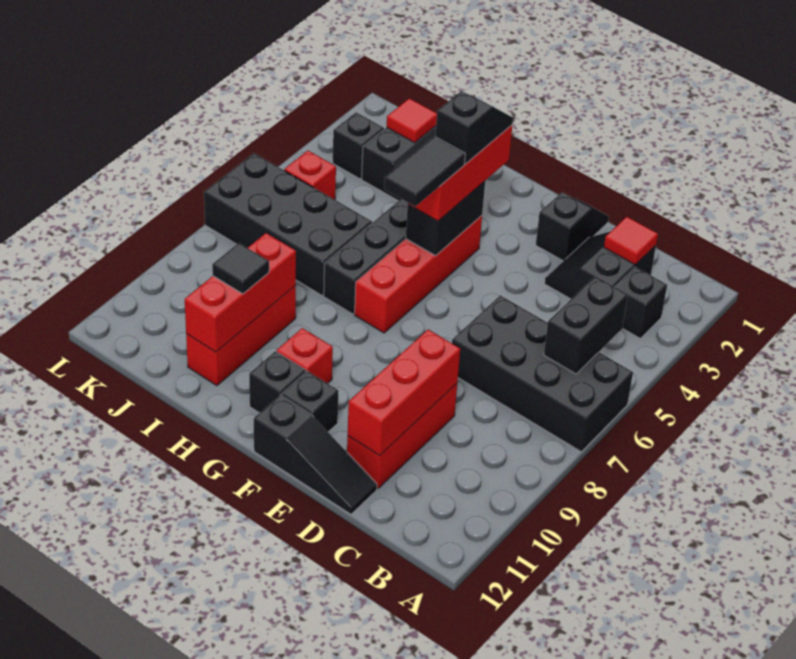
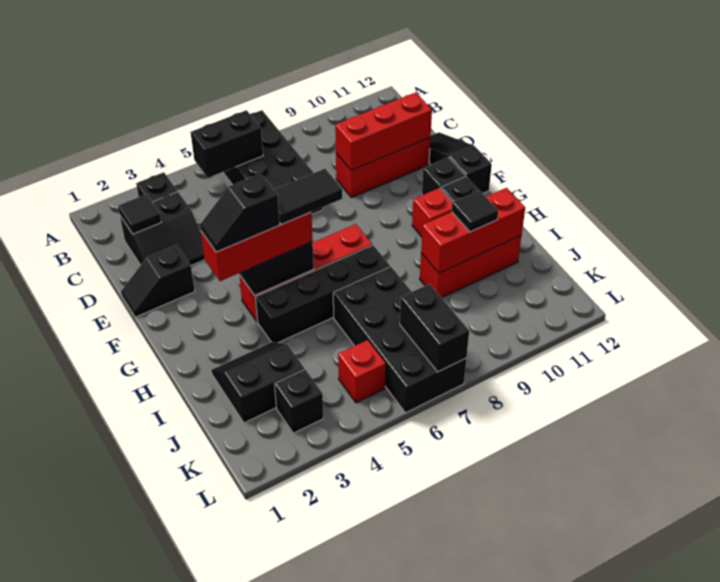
red tile C2 level 2 -> black tile C2 level 2
red tile J2 level 2 -> none
none -> black brick K7:L7 level 2

